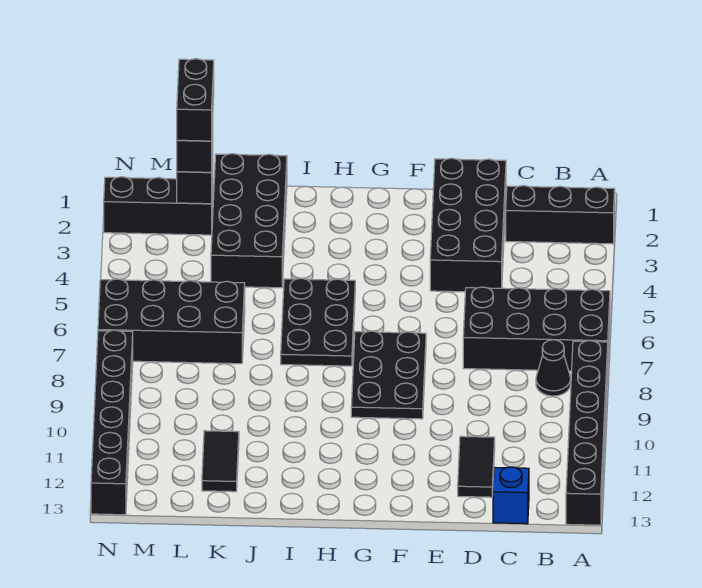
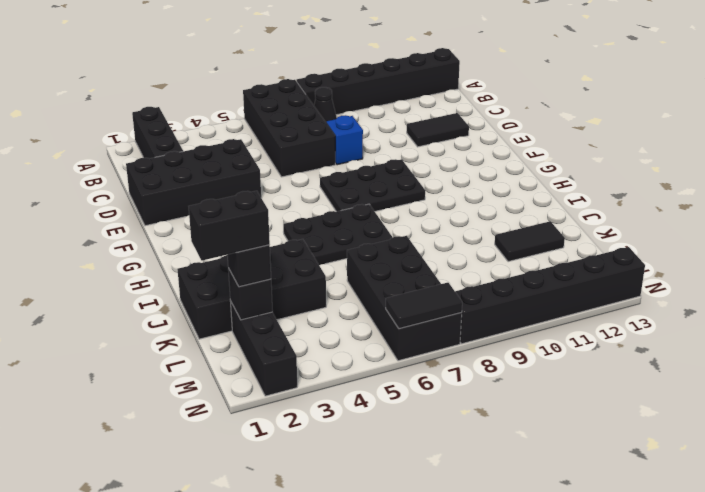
blue brick C13 level 1 -> blue brick D8 level 1
none -> black tile N6:N7 level 2

